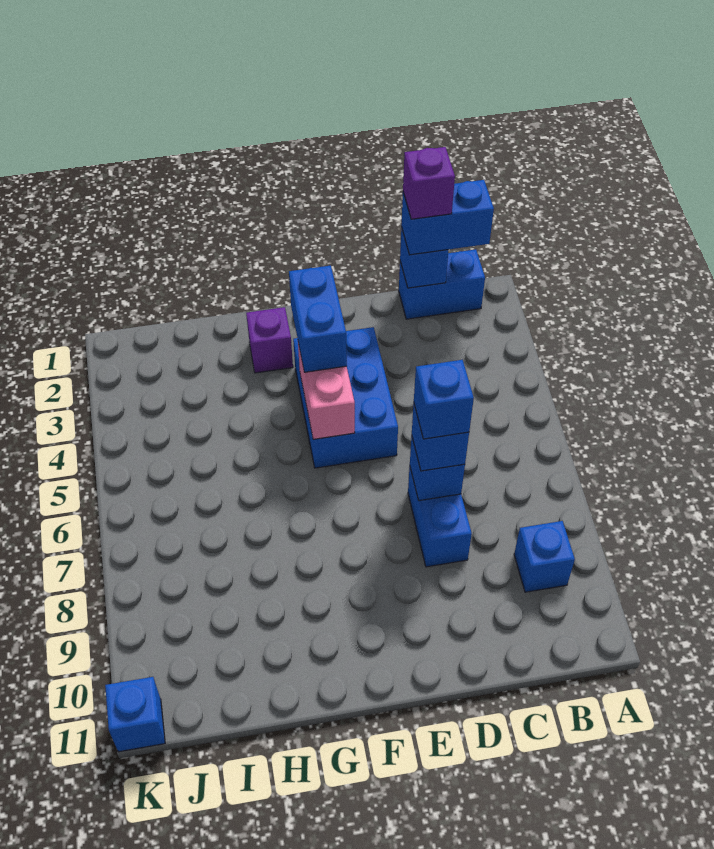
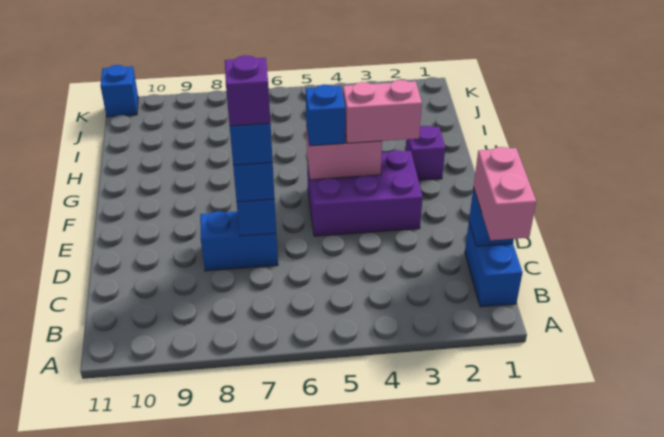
blue brick B1:C1 level 3 -> pink brick B1:C1 level 3
blue brick B9 level 1 -> blue brick F5 level 3
purple brick C1 level 4 -> purple brick D7 level 5
blue brick E3:F5 level 1 -> purple brick E3:F5 level 1
blue brick F3:F4 level 3 -> pink brick F3:F4 level 3

